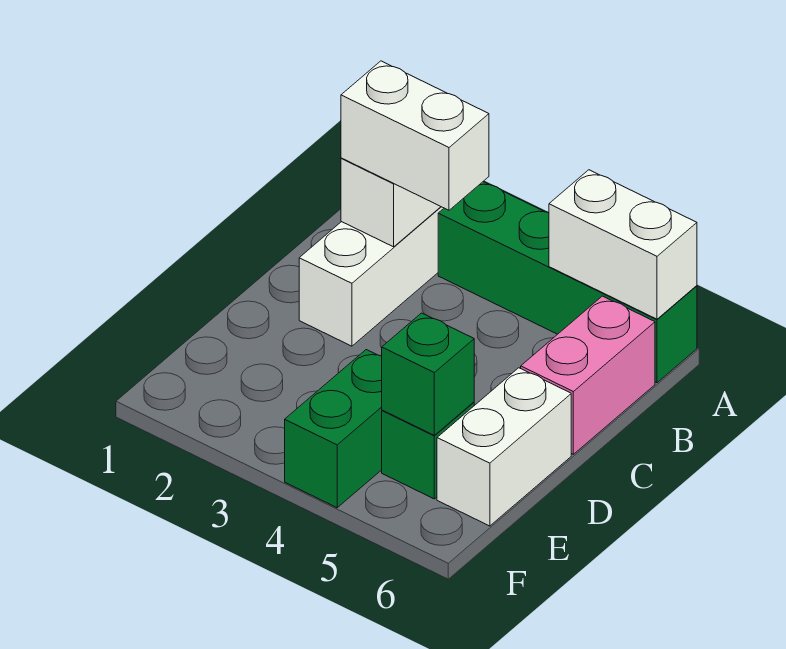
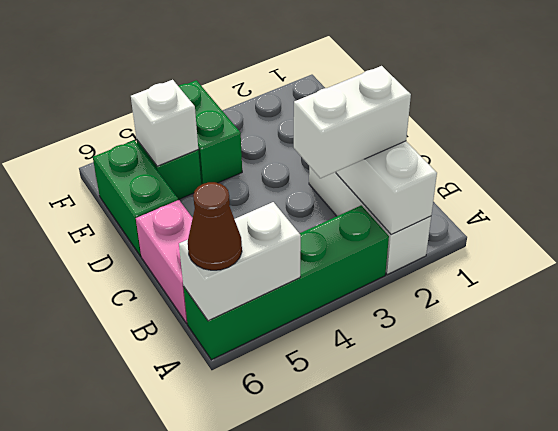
none -> brown cone A6 level 3
white brick D6:E6 level 1 -> green brick D6:E6 level 1
green brick E5 level 2 -> white brick E5 level 2

